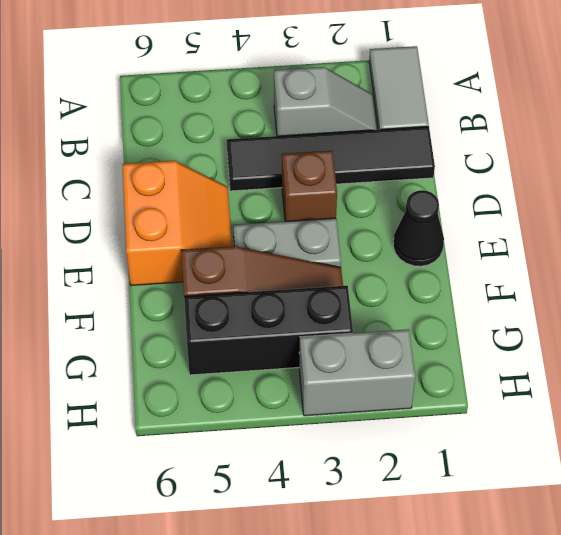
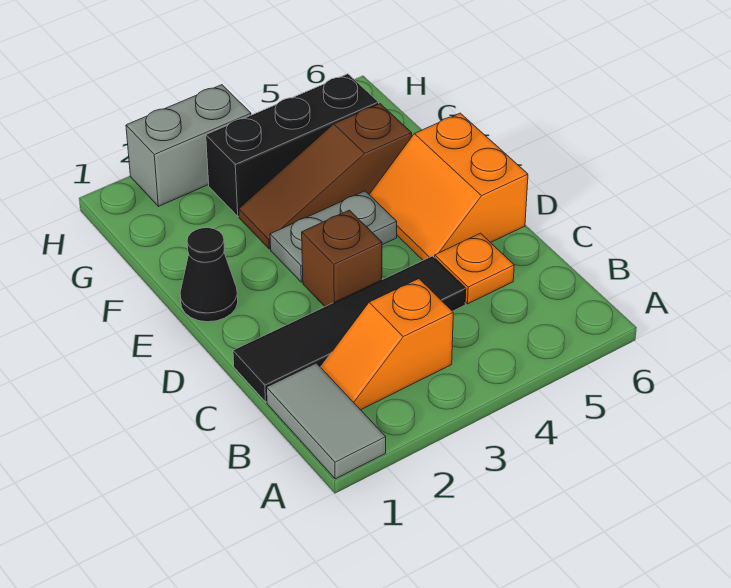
grey slope B2:B3 level 1 top 3 -> orange slope B2:B3 level 1 top 3
none -> orange plate C5 level 1

